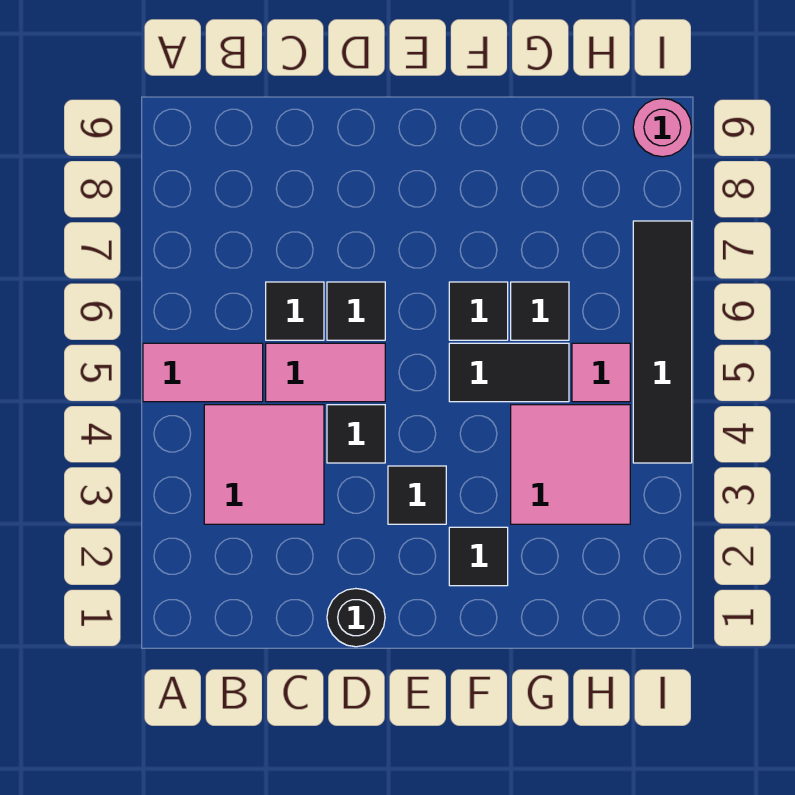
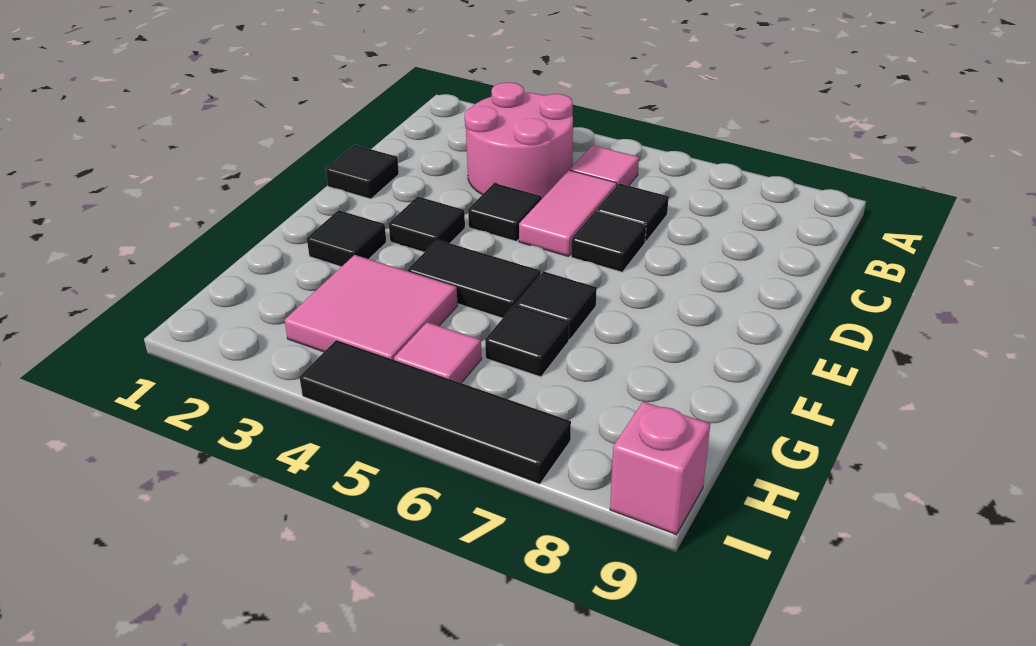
pink tile A5:B5 level 1 -> pink tile B5 level 1
pink tile B3:C4 level 1 -> pink round brick B3:C4 level 1
black round brick D1 level 1 -> black tile D1 level 1
black tile F5:G5 level 1 -> black tile F4:F5 level 1
pink round brick I9 level 1 -> pink brick I9 level 1

